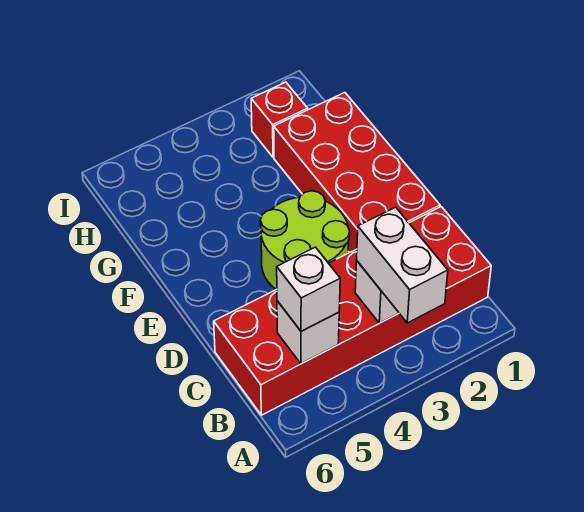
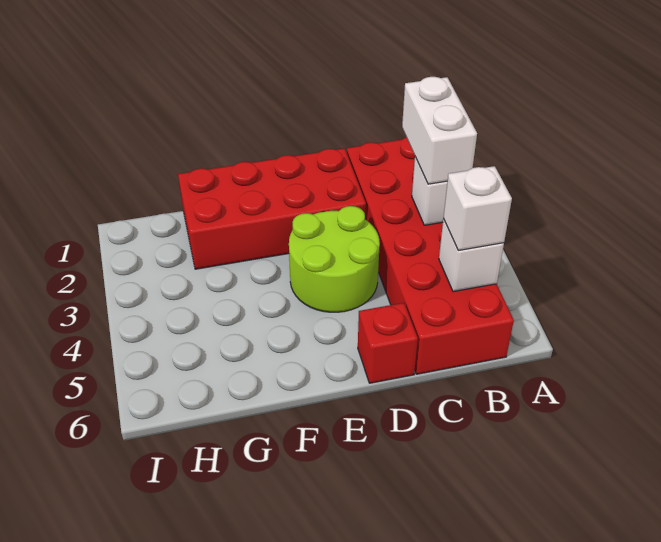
white brick A3:B3 level 3 -> white brick B2:B3 level 3
red brick H2 level 1 -> red brick D6 level 1

